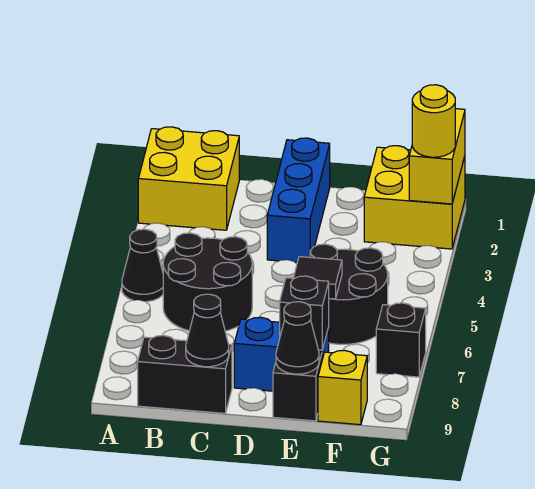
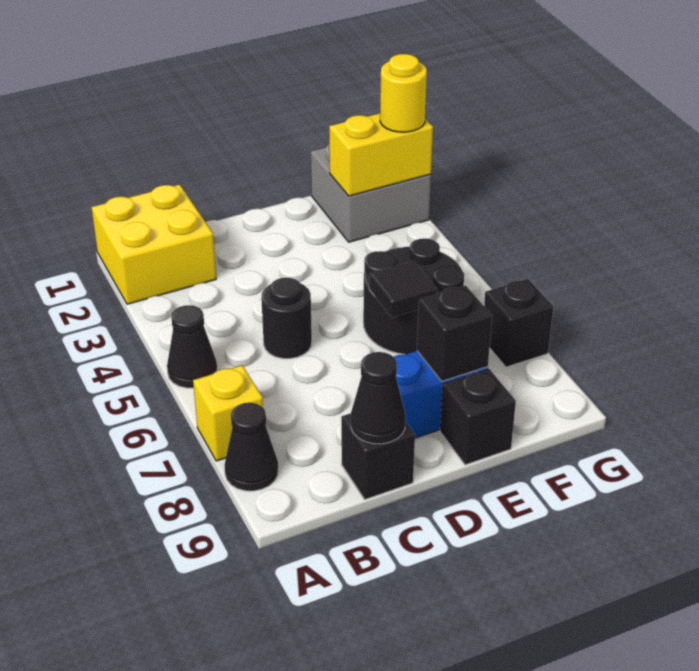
black round brick B5:C6 level 1 -> black round brick C5 level 1
black brick B9:C9 level 1 -> black brick C9 level 1
blue brick D1:D3 level 1 -> none
black cone E9 level 2 -> black cone A8 level 1
yellow brick F1:G2 level 1 -> grey brick F1:G2 level 1
yellow brick F9 level 1 -> yellow brick A7 level 1
yellow brick G1:G2 level 2 -> yellow brick F2:G2 level 2

